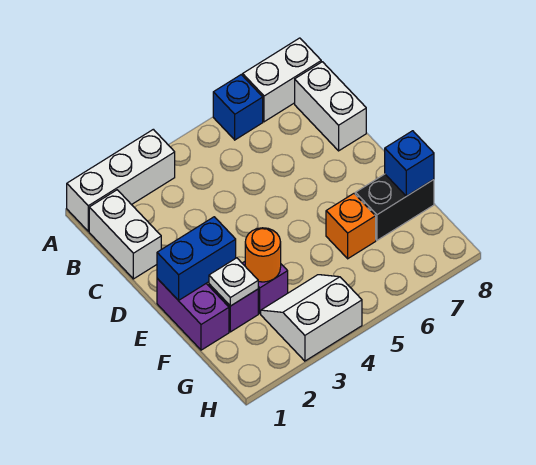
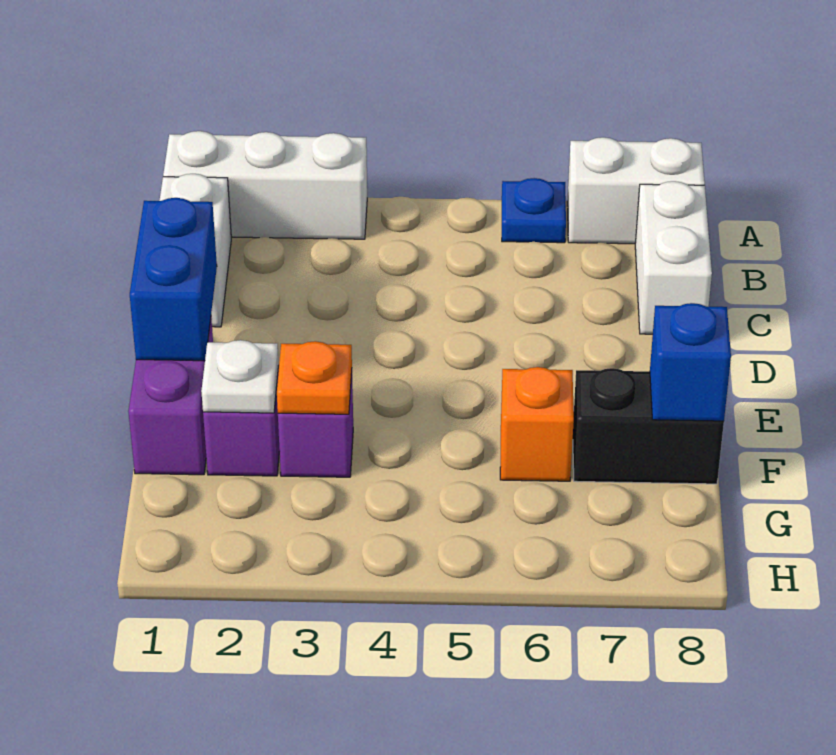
blue brick A6 level 1 -> blue plate A6 level 1
blue brick E1:E2 level 2 -> blue brick D1:E1 level 2
orange round brick F3 level 2 -> orange plate F3 level 2
white slope G3:H4 level 1 top H -> none

